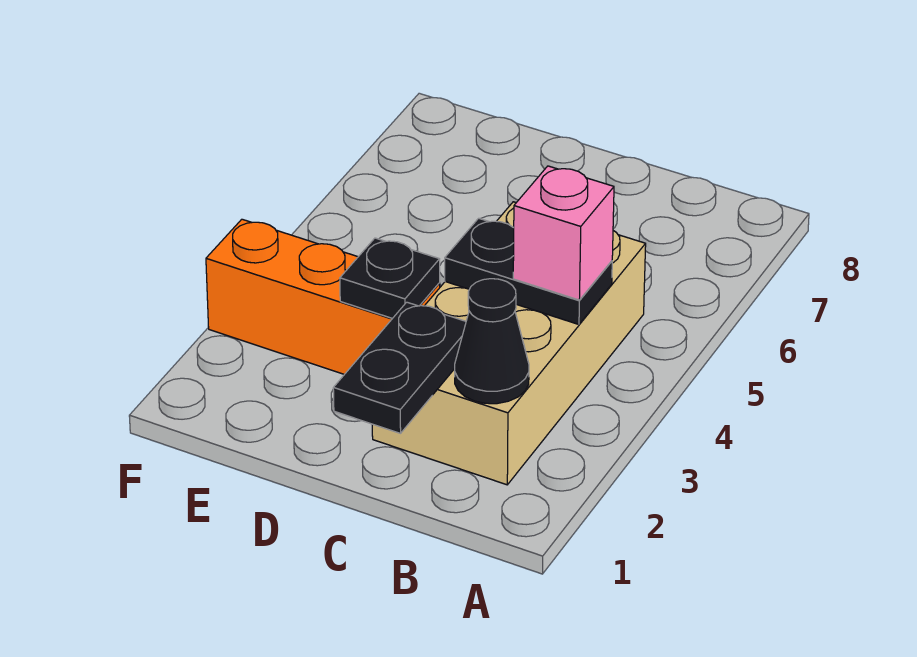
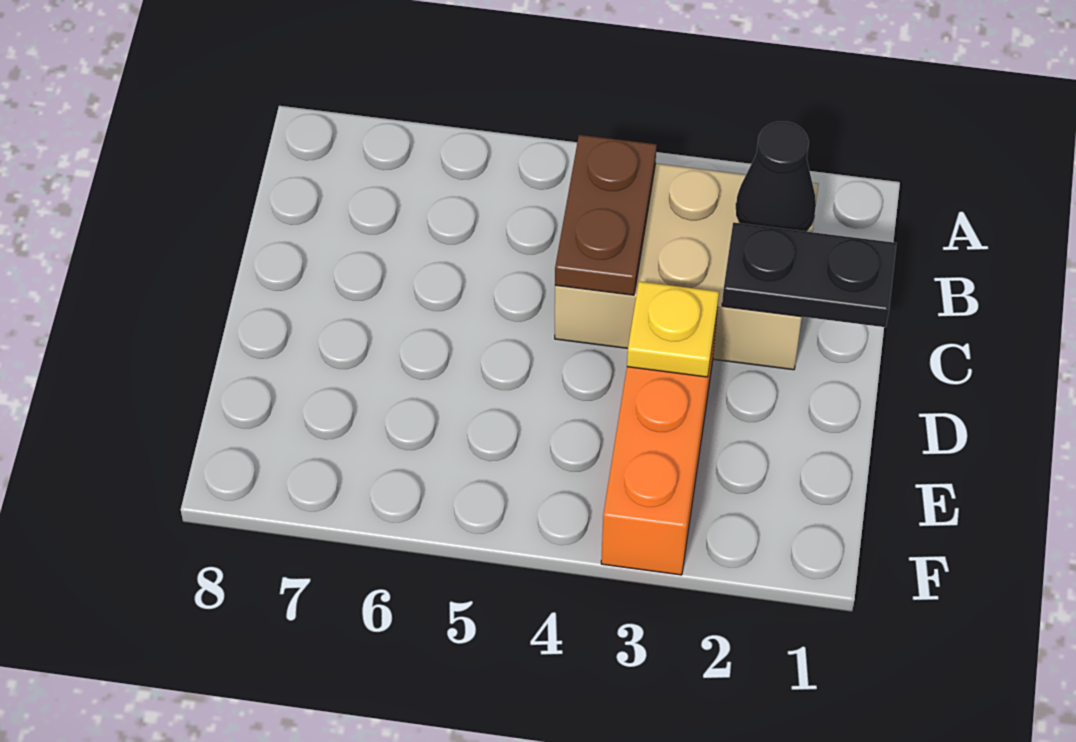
tan brick B2:C5 level 1 -> tan brick B2:C4 level 1
black plate B4:C4 level 2 -> brown plate B4:C4 level 2
pink brick B4 level 3 -> none
black plate D3 level 2 -> yellow plate D3 level 2

